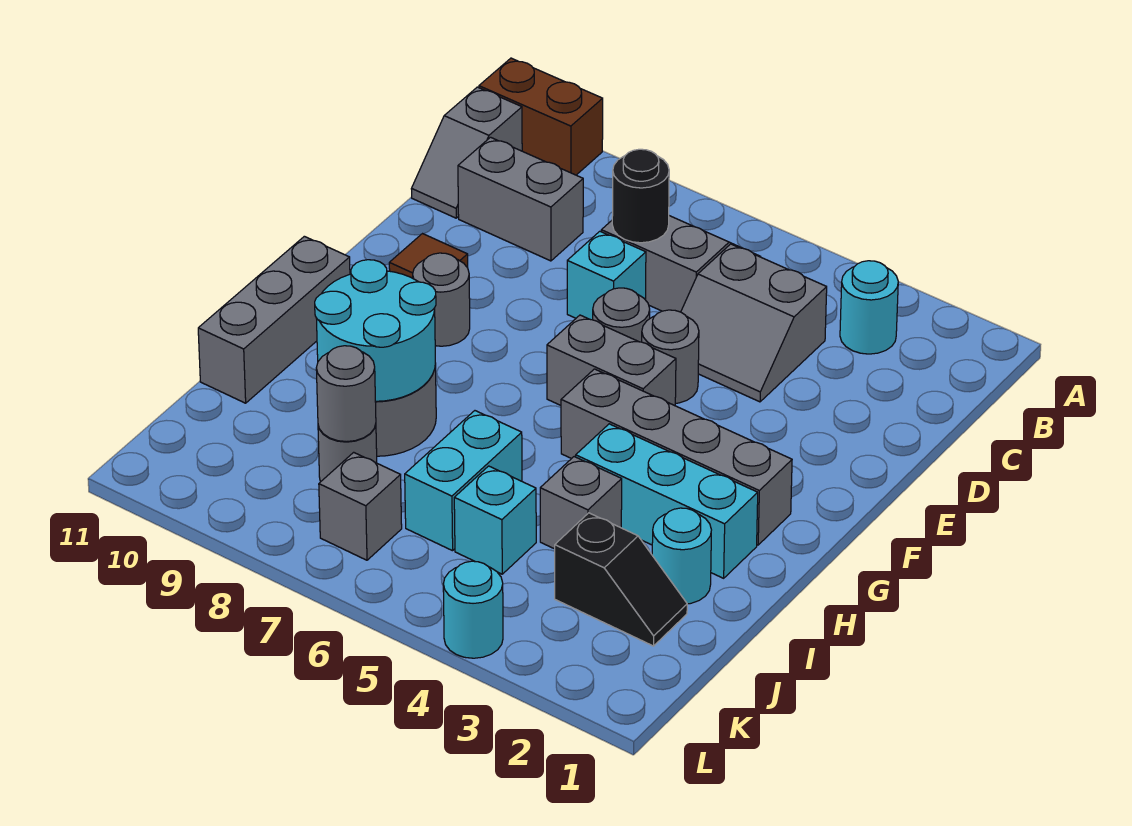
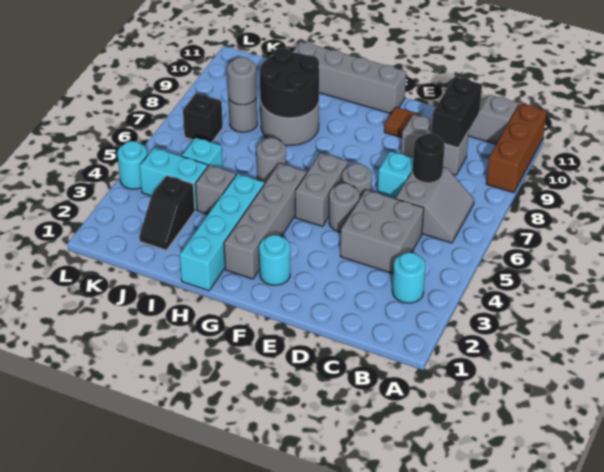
brown brick A10:A11 level 1 -> brown brick A9:A11 level 1
grey slope C4:D5 level 1 top C -> grey brick C4:D5 level 1
grey brick C9:C10 level 1 -> grey brick C9:D9 level 1
none -> black brick C9:C10 level 2
grey round brick F9 level 1 -> grey round brick H6 level 1
grey brick G11:I11 level 1 -> grey brick F11:I11 level 1
cyan brick H2:H4 level 1 -> cyan brick H1:H4 level 1
cyan round brick H8:I9 level 2 -> black round brick H8:I9 level 2
cyan round brick I2 level 1 -> cyan round brick F2 level 1
cyan brick I6:J6 level 1 -> cyan brick J4:K4 level 1
grey brick K7 level 1 -> black brick K7 level 1

